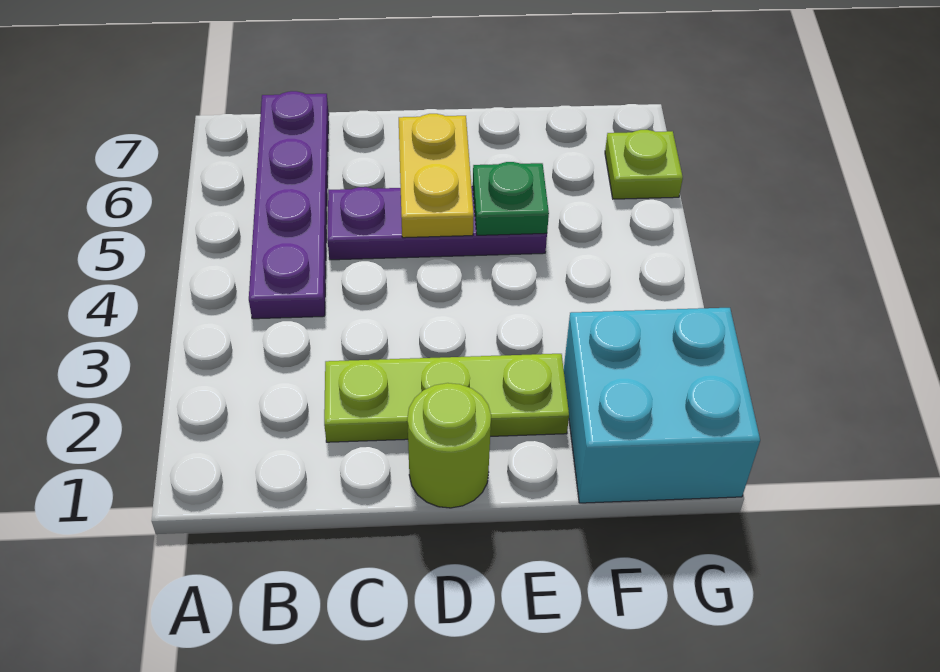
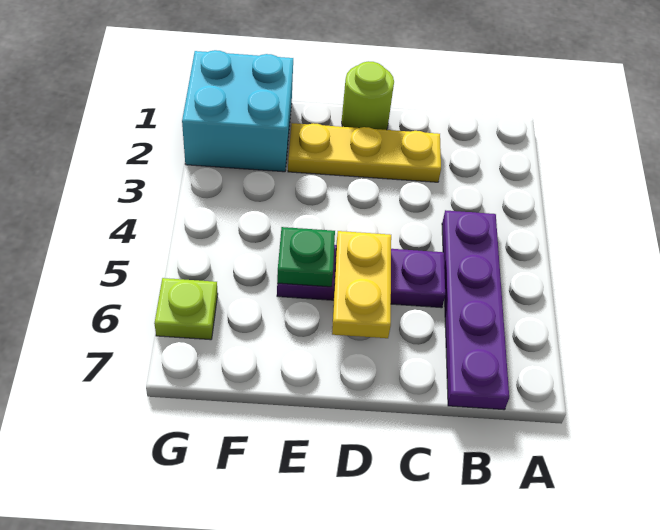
lime plate C2:E2 level 1 -> yellow plate C2:E2 level 1

